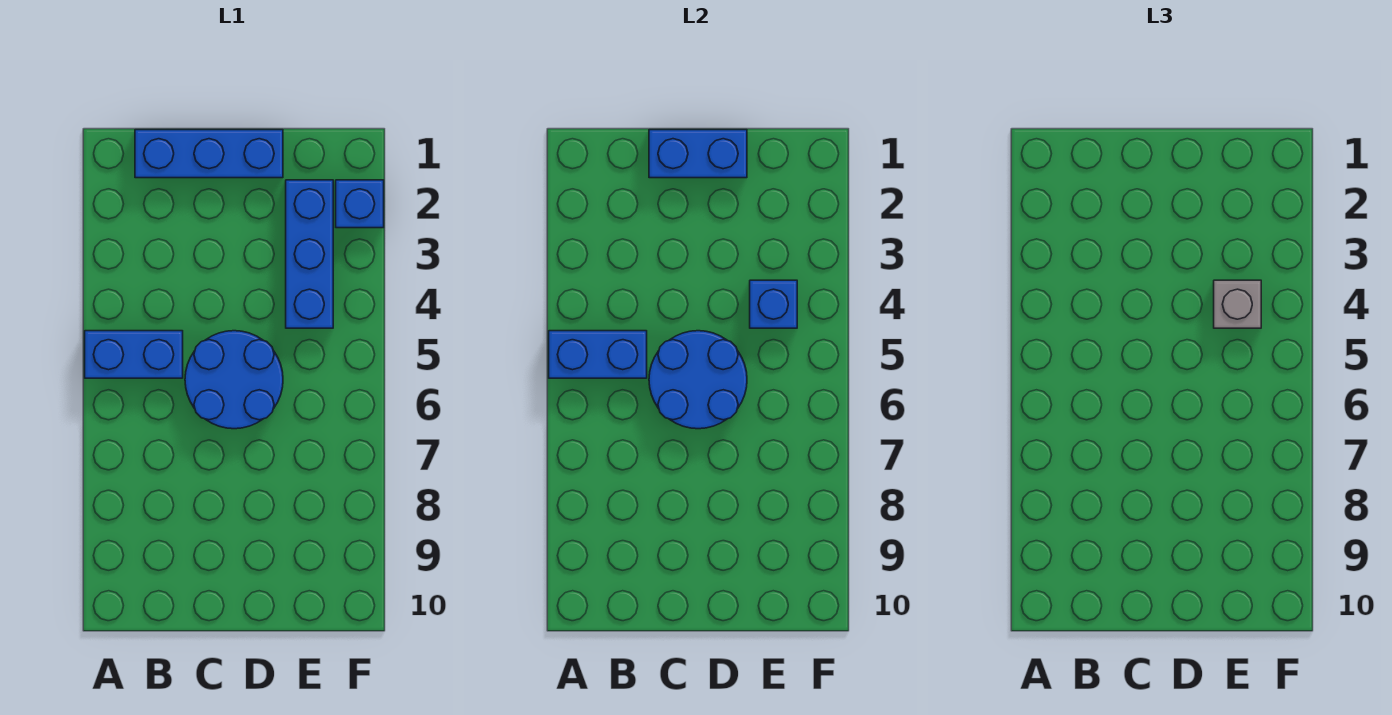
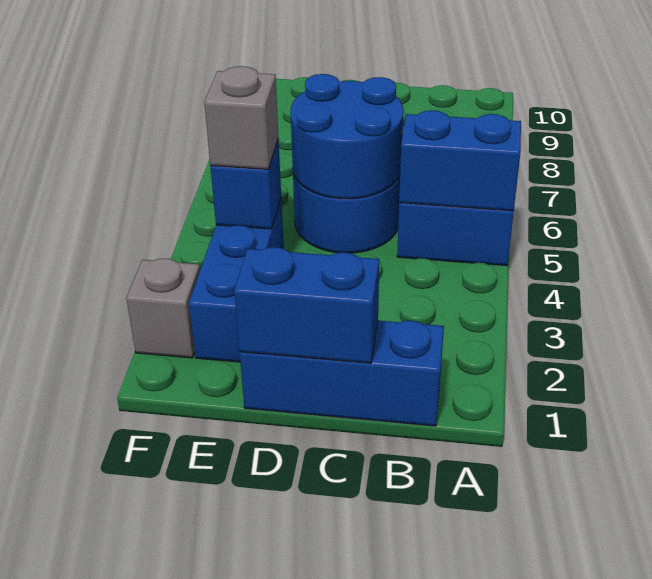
blue brick F2 level 1 -> grey brick F2 level 1

